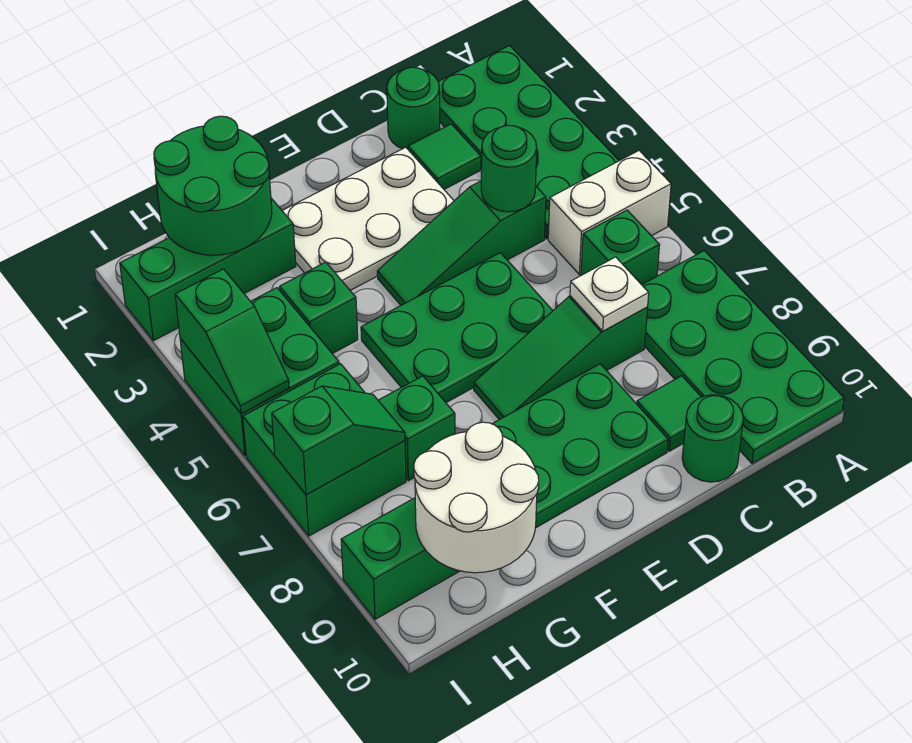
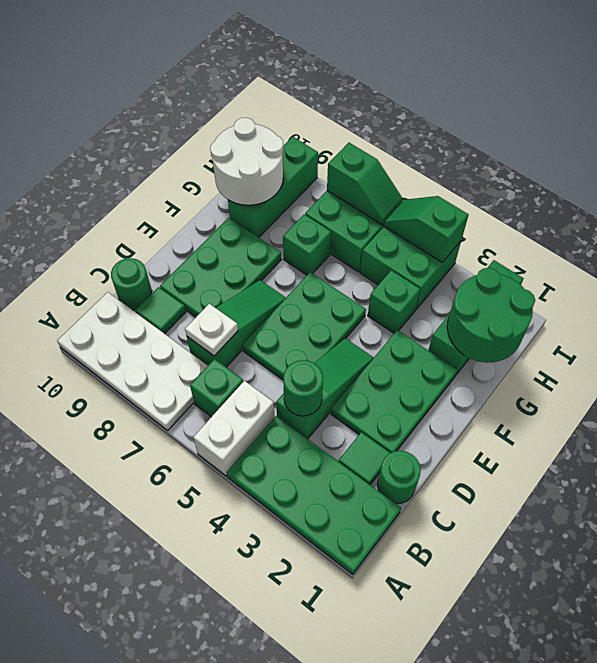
green plate A7:B10 level 1 -> white plate A7:B10 level 1
white plate D2:F3 level 1 -> green plate D2:F3 level 1
green slope H7:I7 level 2 top I -> green slope I6:I7 level 2 top 7

